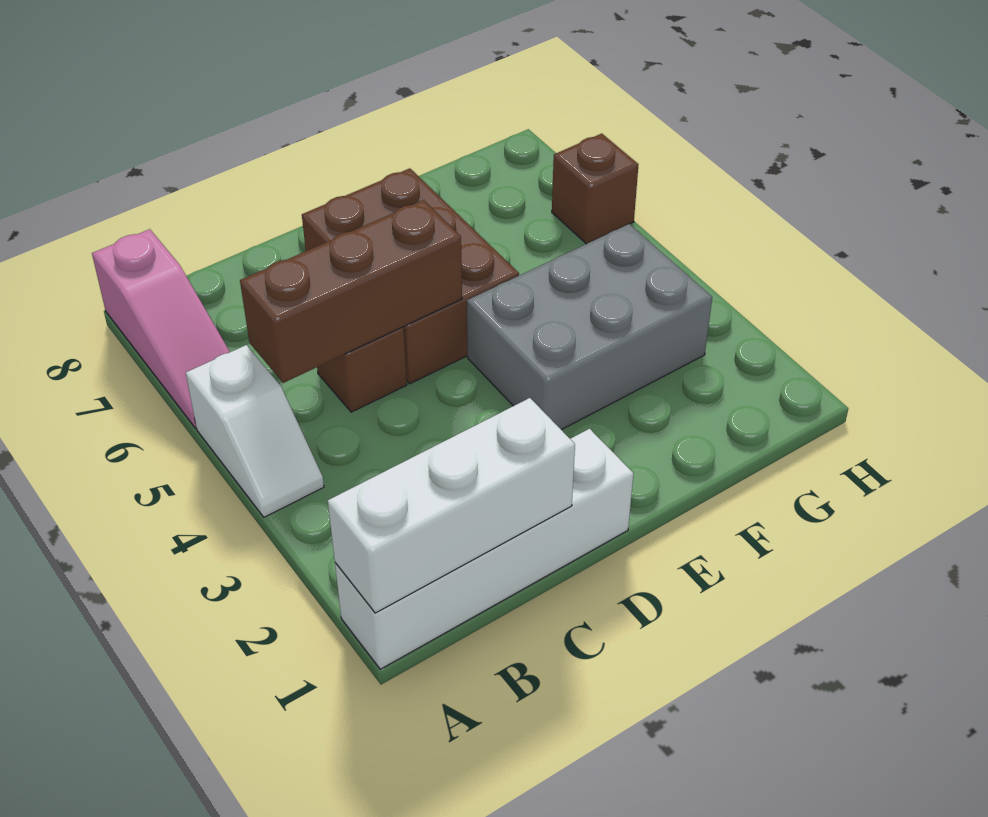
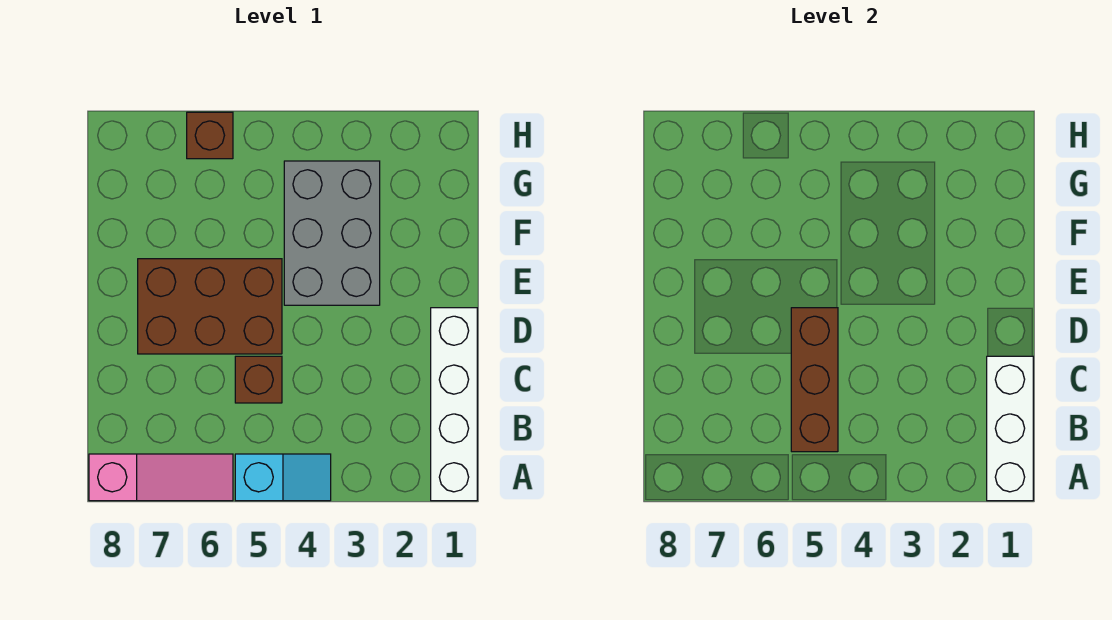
white slope A4:A5 level 1 top 5 -> cyan slope A4:A5 level 1 top 5

